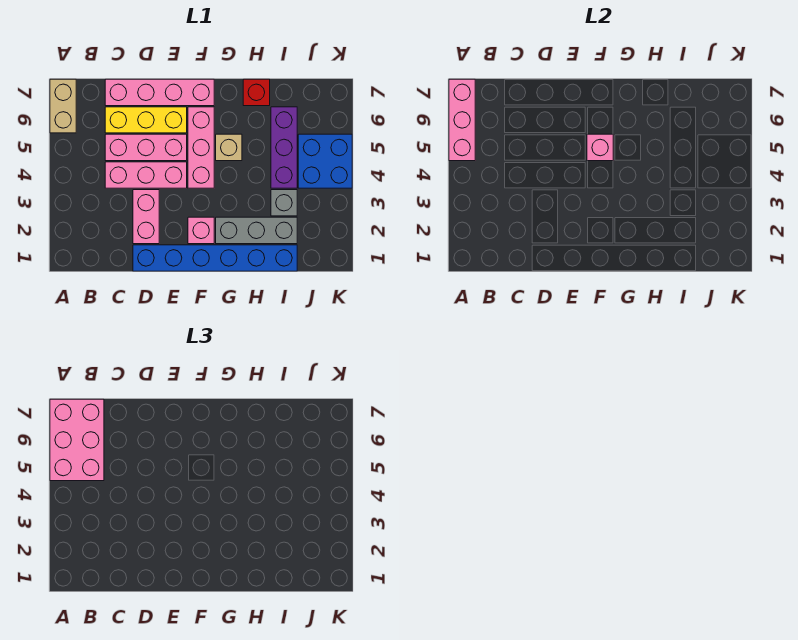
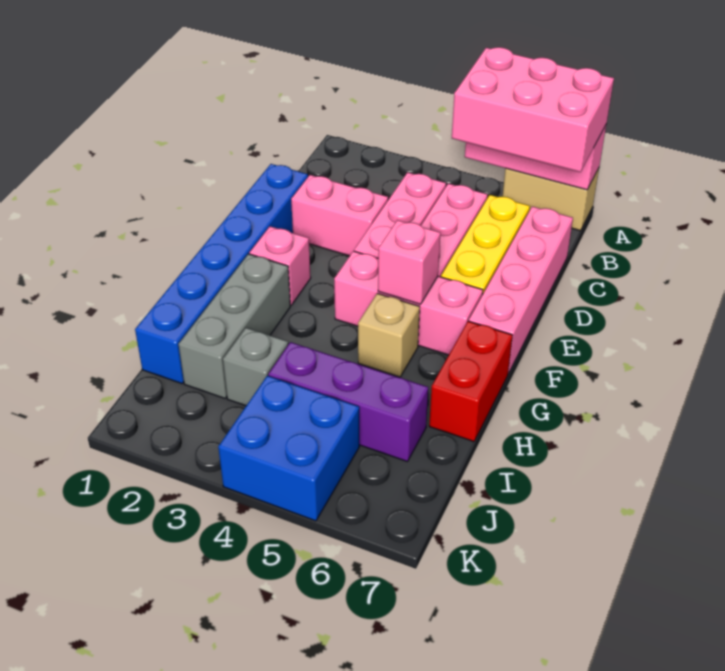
red brick H7 level 1 -> red brick G7:H7 level 1

